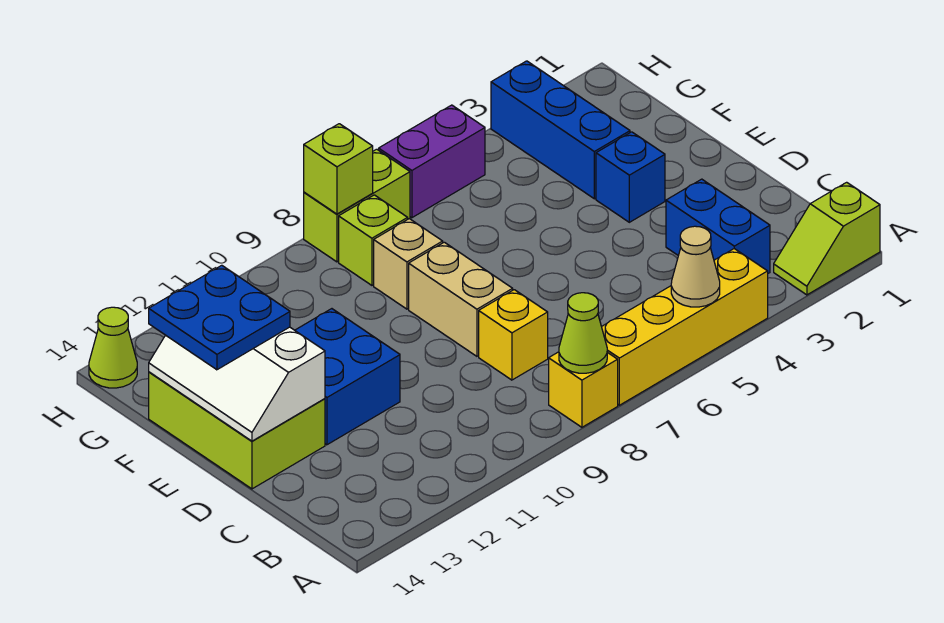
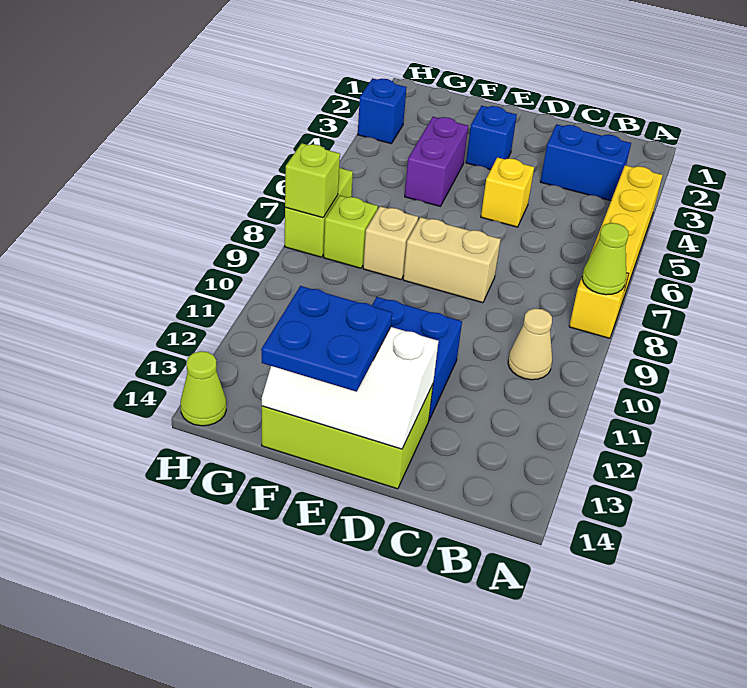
lime slope A1:A2 level 1 top 1 -> none
tan cone A5 level 2 -> tan cone B10 level 1
yellow brick C8 level 1 -> yellow brick D5 level 1
blue brick F3:H3 level 1 -> blue brick H3 level 1
purple brick H5:H6 level 1 -> purple brick F4:F5 level 1

